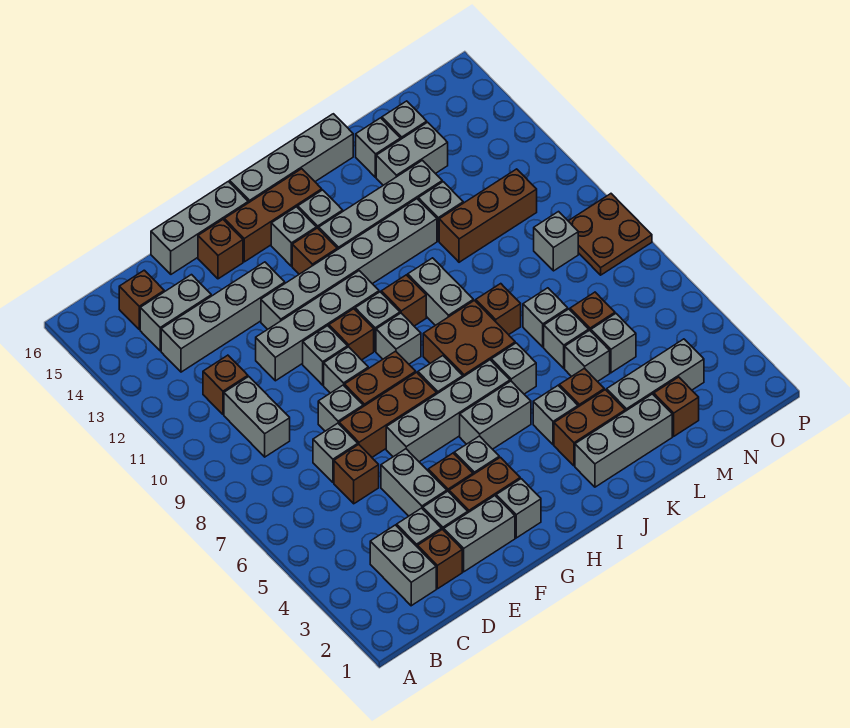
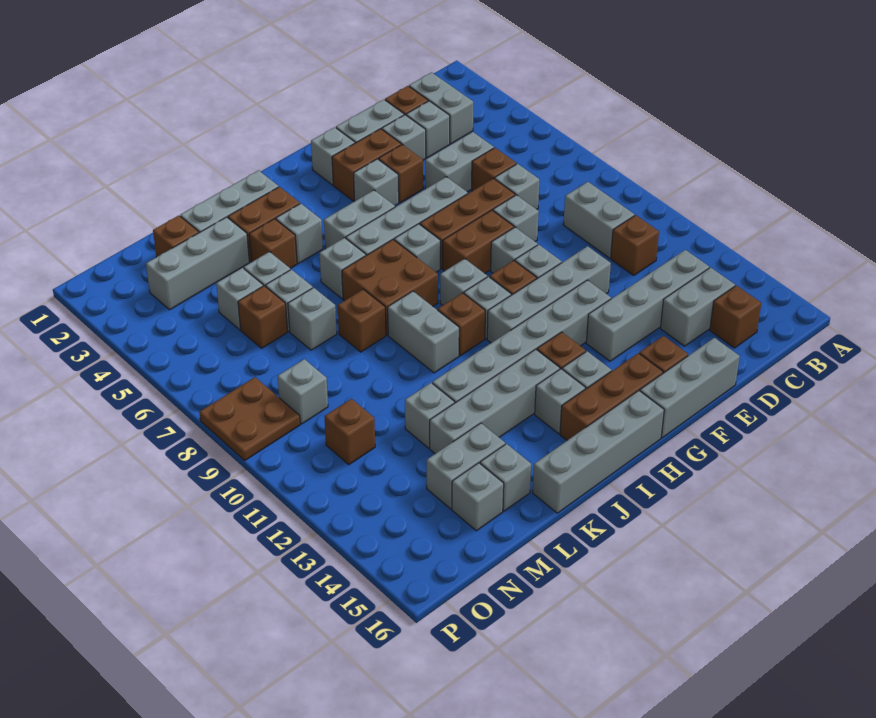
grey brick E4:E5 level 1 -> grey brick D5:E5 level 1
brown brick L11:N11 level 1 -> brown brick N11 level 1

